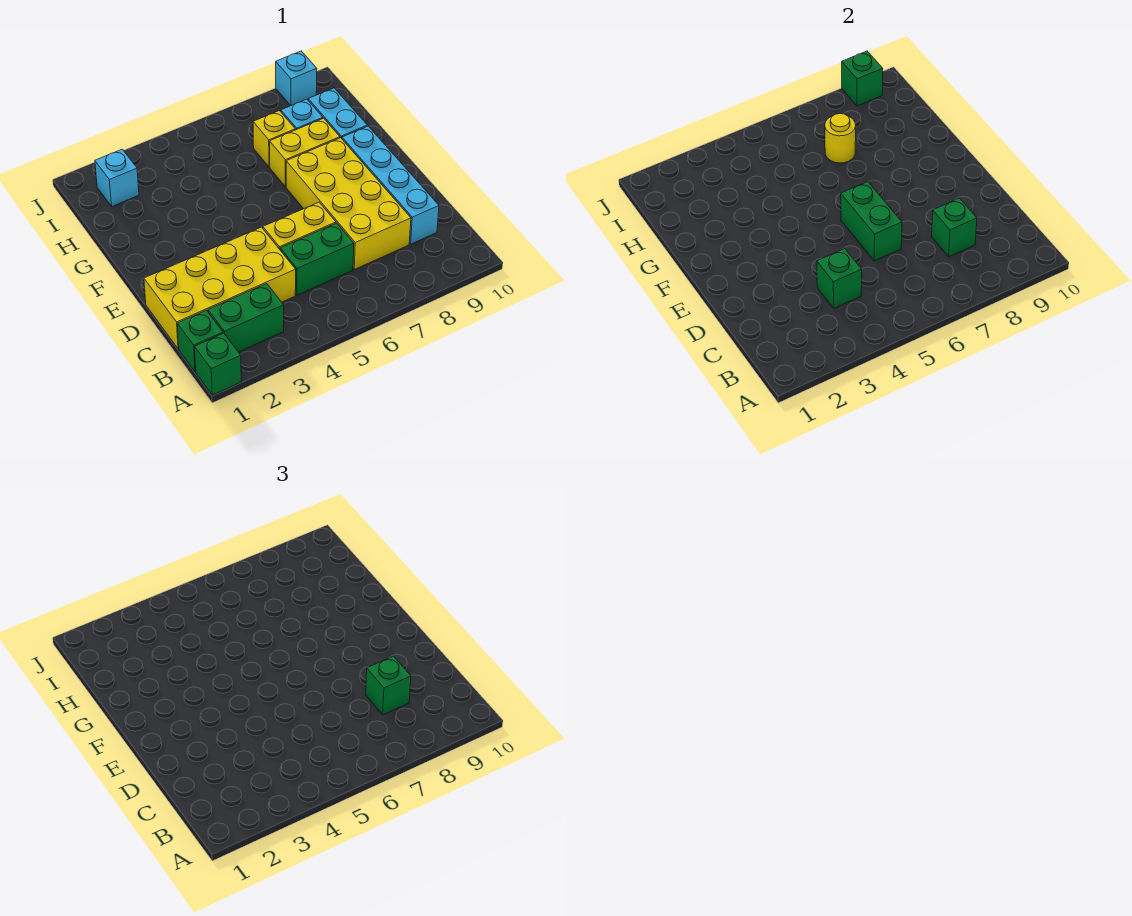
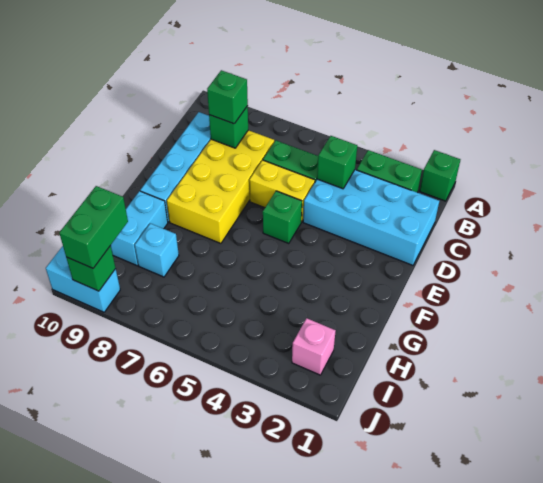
green brick B1 level 1 -> green brick E5 level 1
yellow brick C1:D4 level 1 -> cyan brick C1:D4 level 1
green brick D6:E6 level 2 -> green brick I9:J9 level 3
yellow brick G7:G8 level 1 -> none
yellow brick H7 level 1 -> none
yellow round brick H7 level 2 -> none
cyan brick I2 level 1 -> pink brick I2 level 1
cyan brick J9 level 1 -> cyan brick J9:J10 level 1

